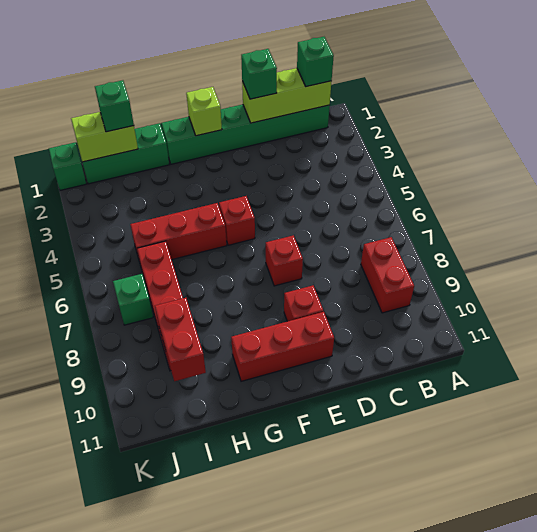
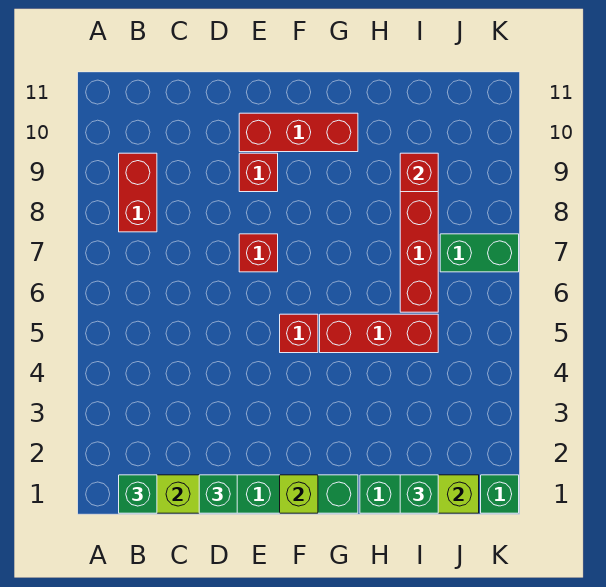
red brick I9:I10 level 2 -> red brick I9 level 2
green brick J7 level 1 -> green brick J7:K7 level 1

